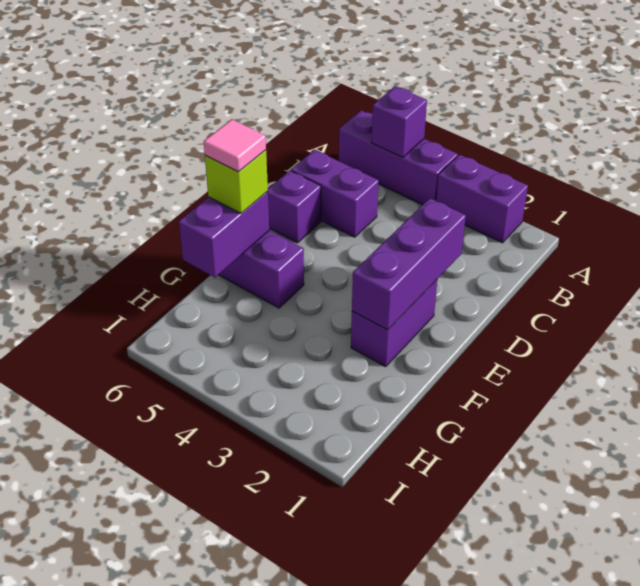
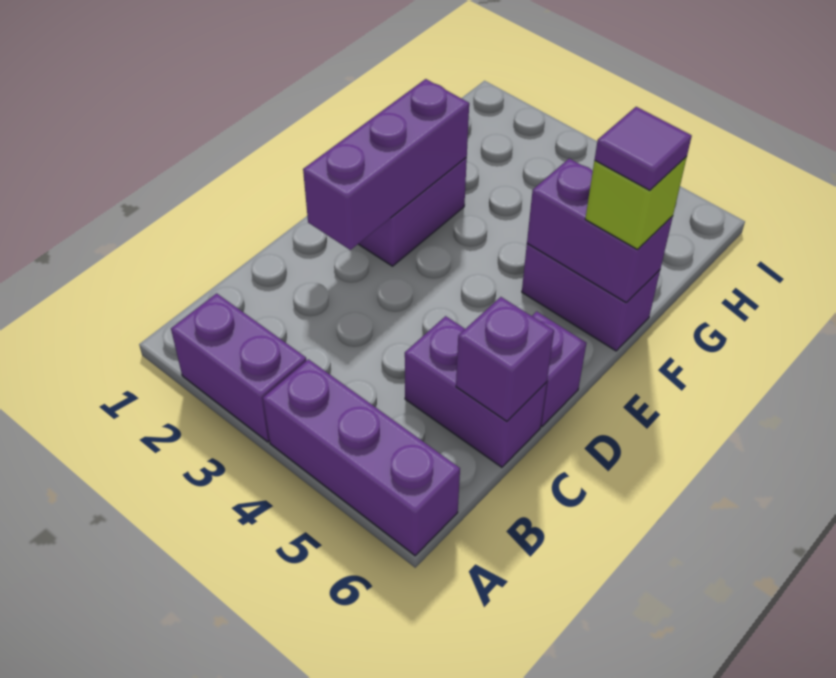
purple brick A5 level 2 -> purple brick C6 level 2
purple brick F6:G6 level 2 -> purple brick F5:F6 level 2
pink tile F6 level 4 -> purple tile F6 level 4

